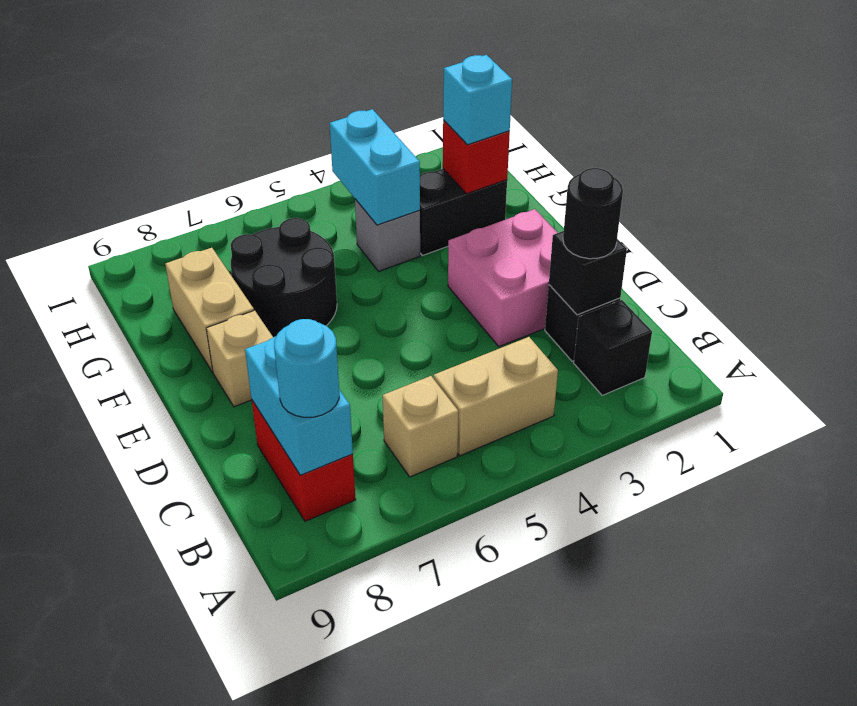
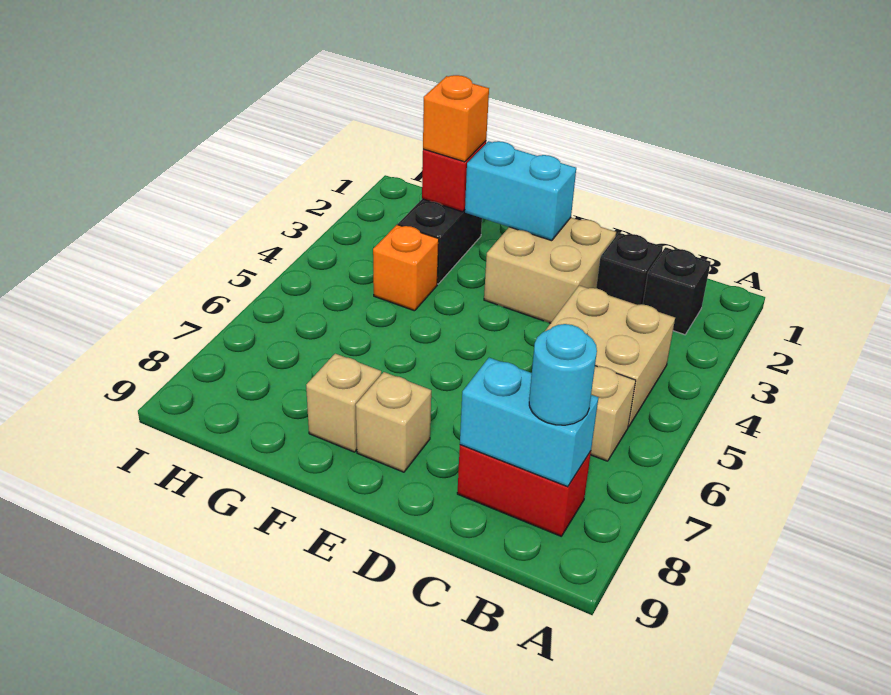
tan brick B4:B5 level 1 -> tan brick B4:C5 level 1
black brick C2 level 2 -> none
black round brick C2 level 3 -> none
pink brick D2:E3 level 1 -> tan brick D2:E3 level 1
black round brick F6:G7 level 1 -> none
tan brick F8:G8 level 1 -> tan brick F8 level 1
cyan brick G2 level 3 -> orange brick G2 level 3
grey brick G4 level 1 -> orange brick G4 level 1
cyan brick G4:H4 level 2 -> cyan brick E2:F2 level 2

